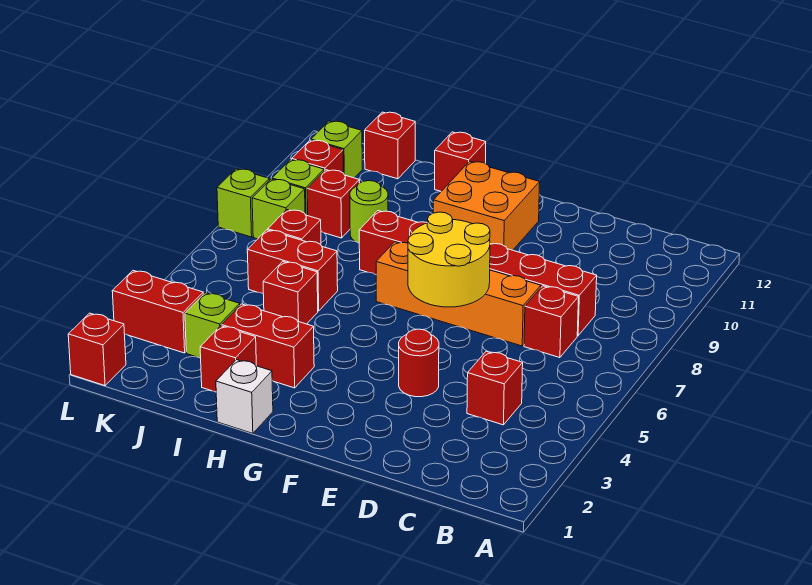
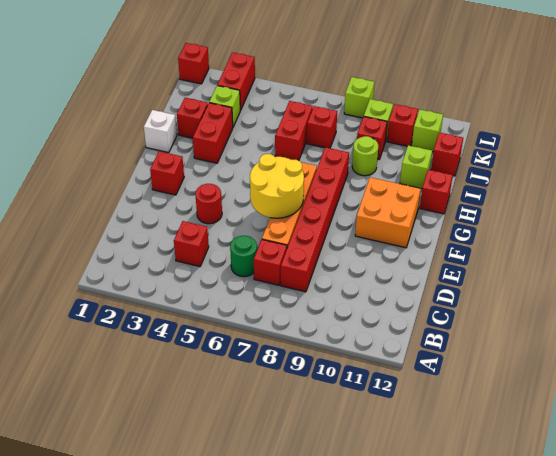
none -> green round brick C6 level 1
red brick I5 level 1 -> red brick F2 level 1
lime brick K8 level 1 -> lime brick I11 level 1

